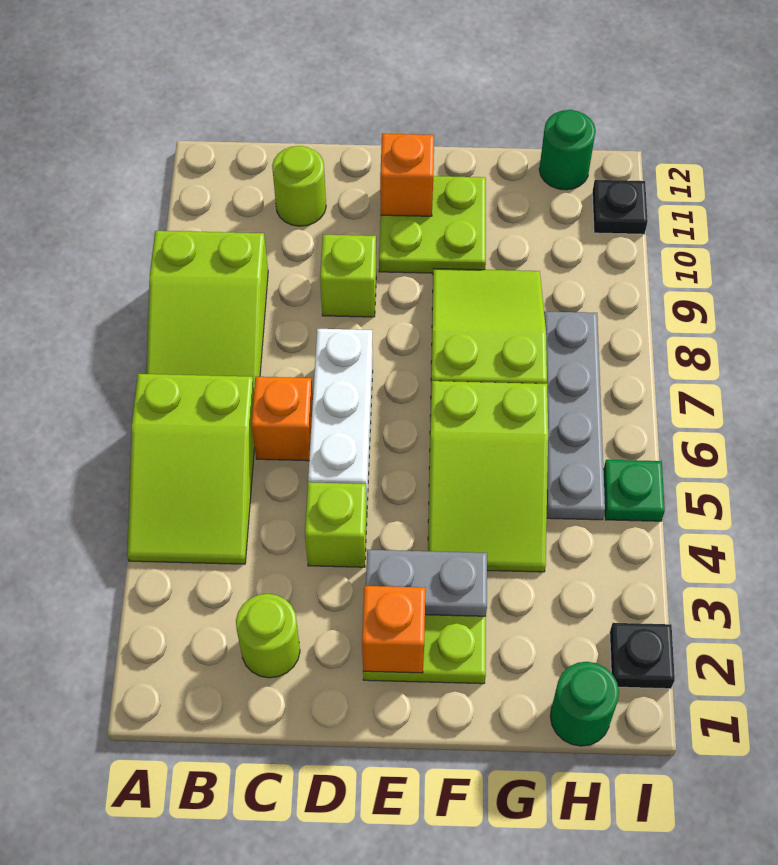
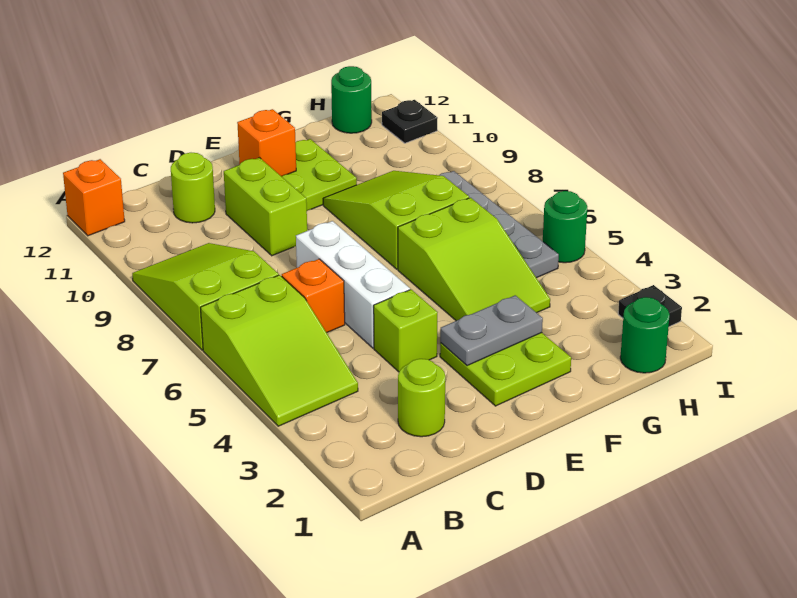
lime slope A7:B9 level 1 top 9 -> lime slope A7:B9 level 1 top 7
lime brick D9 level 1 -> lime brick D9:D10 level 1
orange brick E2 level 2 -> orange brick A12 level 1
green plate I5 level 1 -> green round brick I5 level 1

